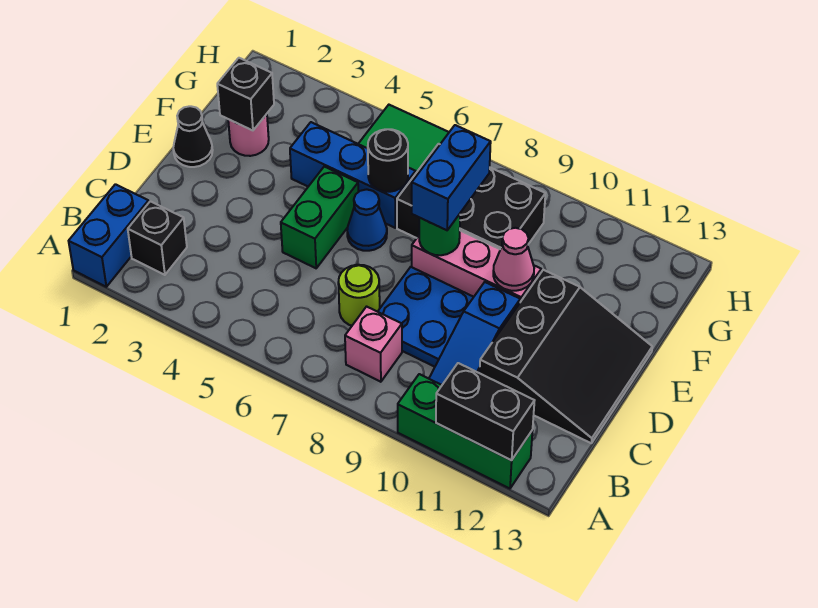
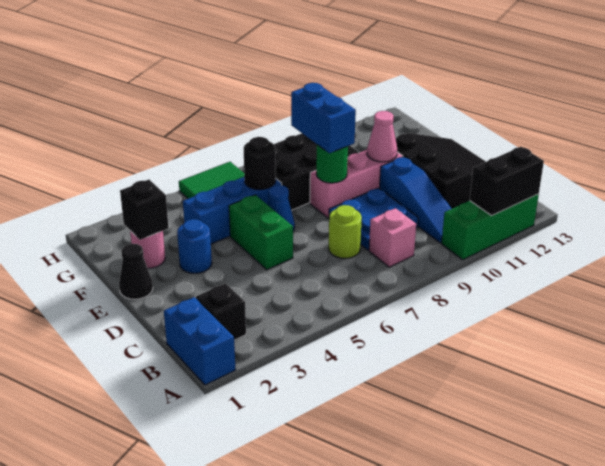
none -> blue round brick E3 level 1

